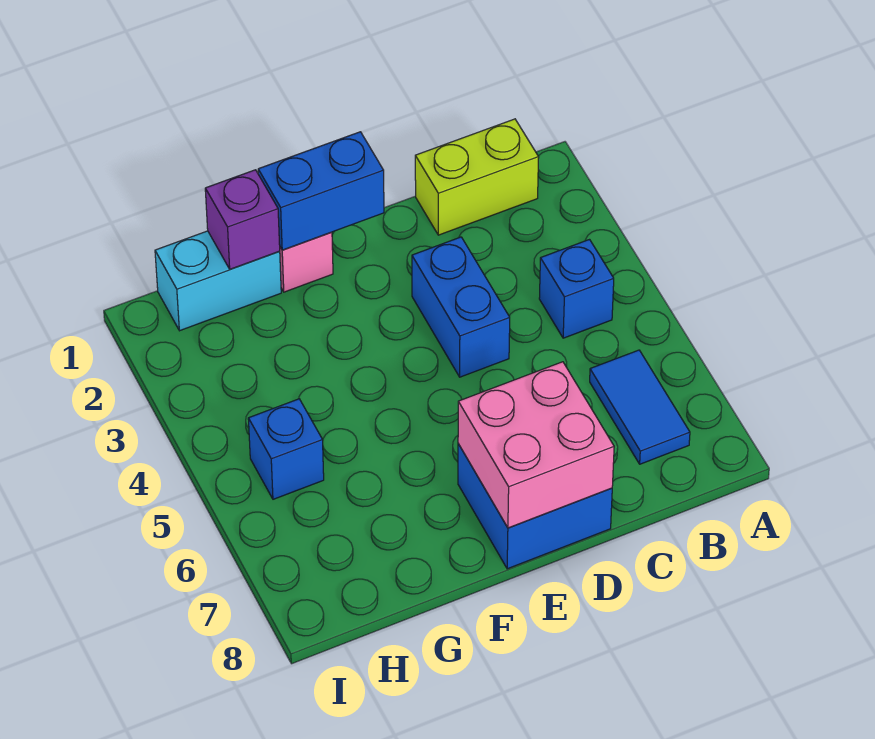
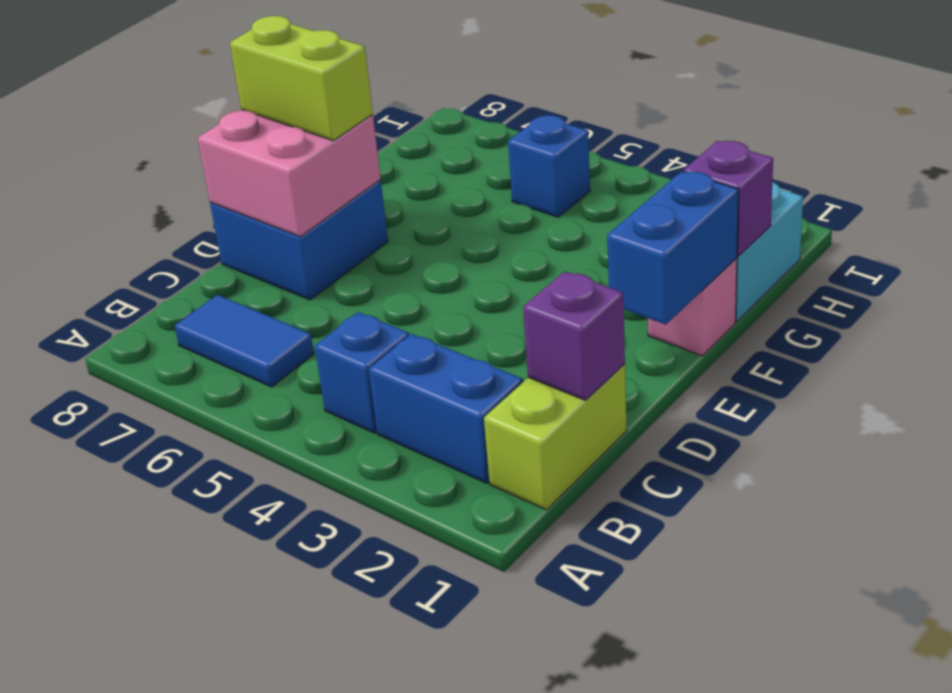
none -> purple brick C1 level 2
blue brick D3:D4 level 1 -> blue brick B2:B3 level 1
none -> lime brick E7:E8 level 3

